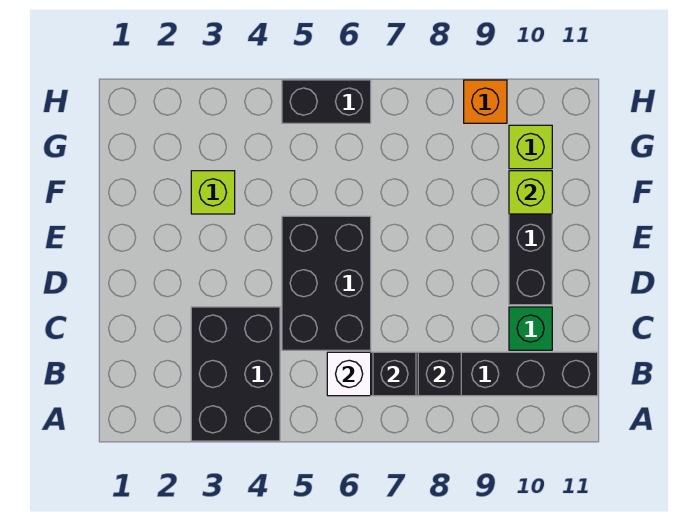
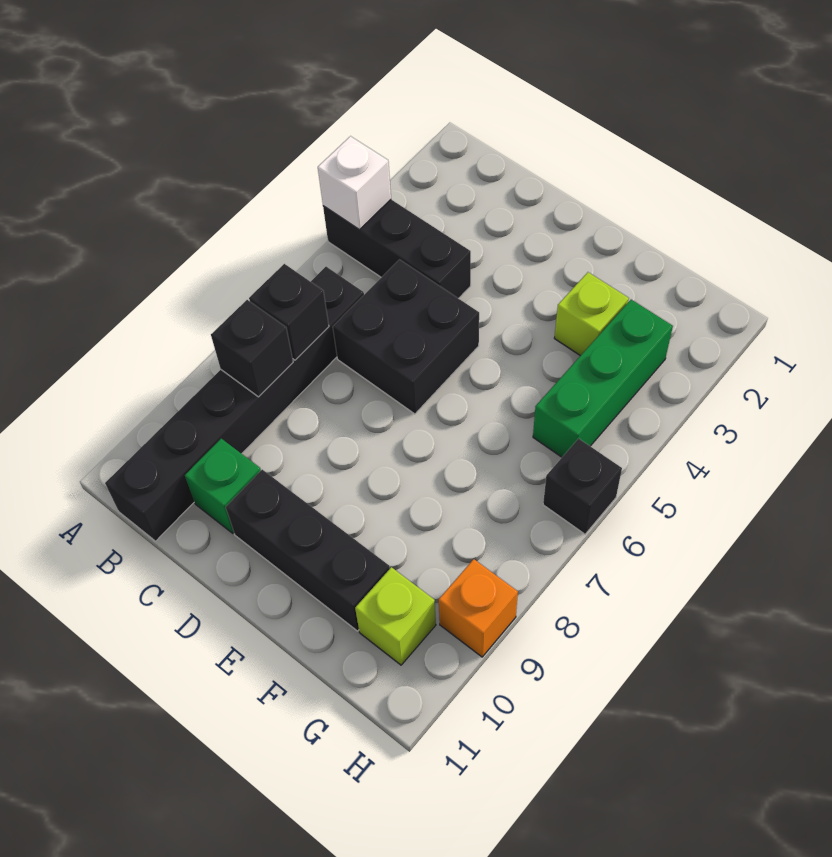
black brick A3:C4 level 1 -> black brick A4:C4 level 1
white brick B6 level 2 -> white brick A4 level 2
black brick C5:E6 level 1 -> black brick C5:D6 level 1
lime brick F10 level 2 -> none
none -> green brick G3:G5 level 1
black brick H5:H6 level 1 -> black brick H6 level 1

